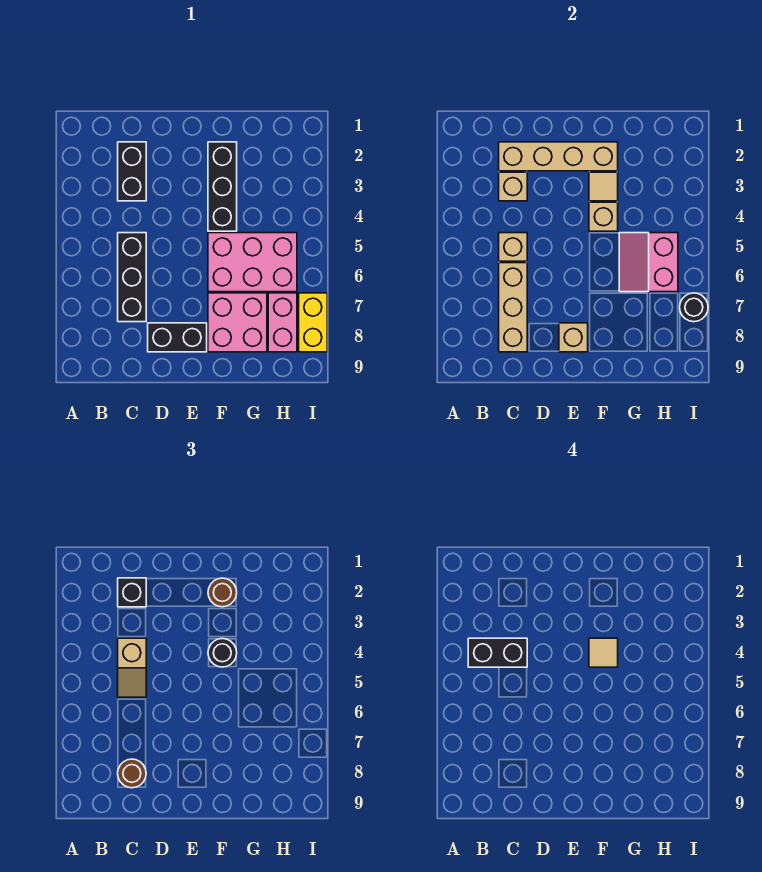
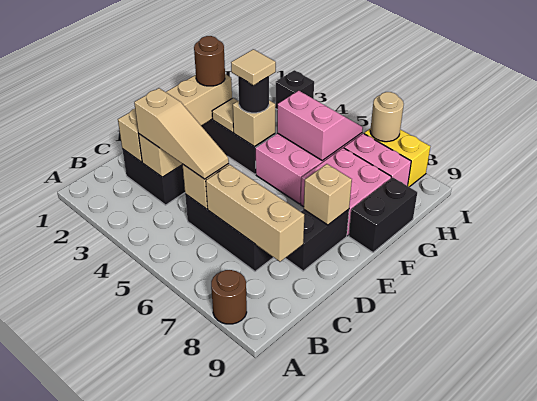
black brick B4:C4 level 4 -> black brick F9:G9 level 1
black brick C2 level 3 -> black brick I3 level 1
tan slope C4:C5 level 3 top 4 -> tan slope C3:C5 level 3 top 3
brown round brick C8 level 3 -> brown round brick A8 level 1
pink slope G5:H6 level 2 top H -> pink slope G5:H6 level 2 top G
black round brick I7 level 2 -> tan round brick I7 level 2

